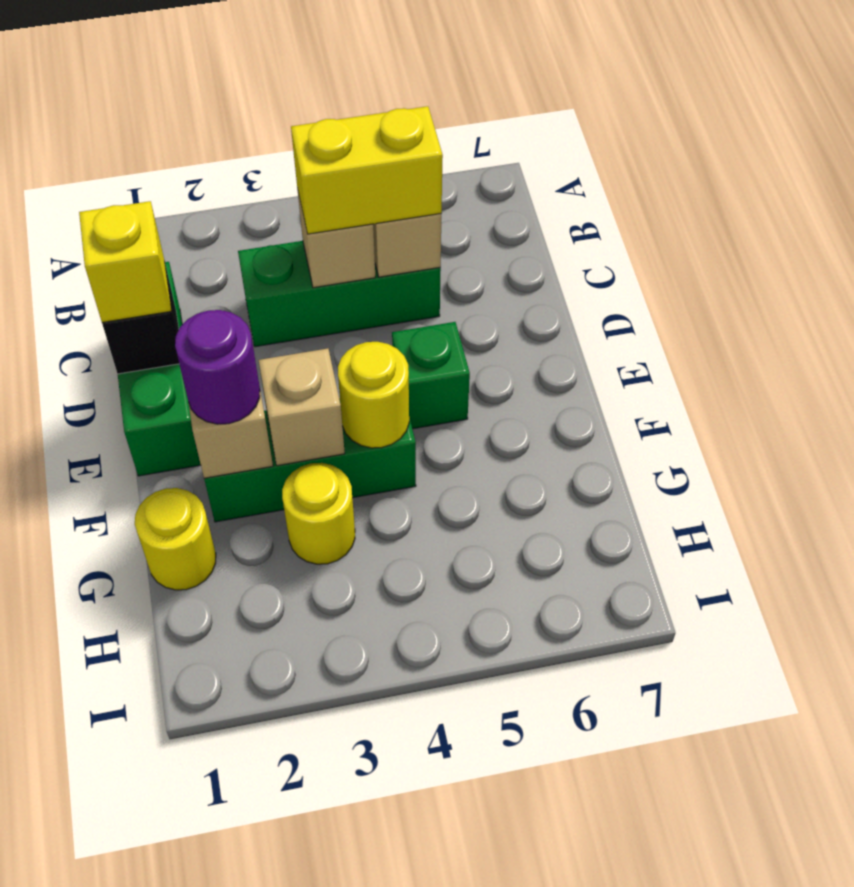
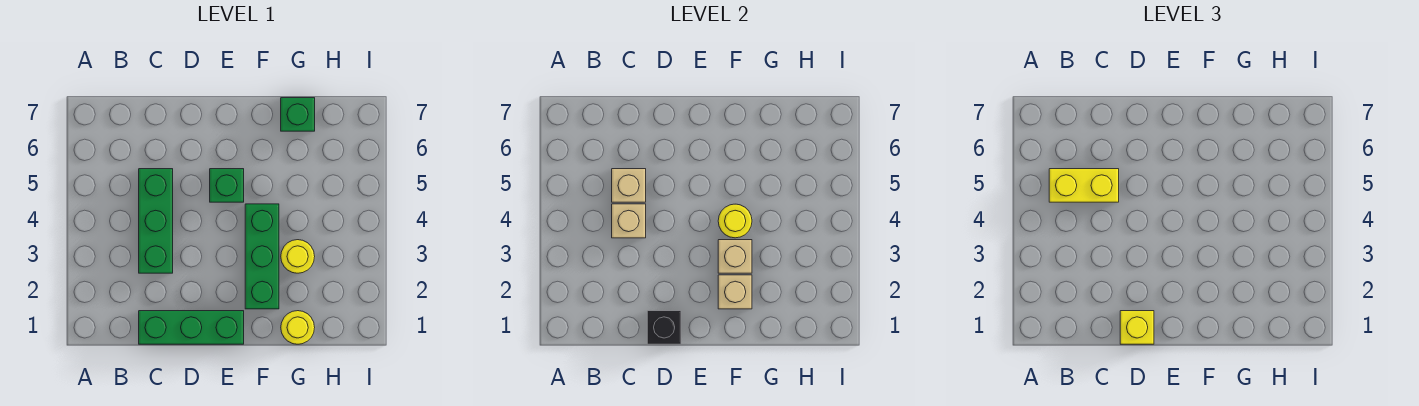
yellow brick C4:C5 level 3 -> yellow brick B5:C5 level 3
purple round brick F2 level 3 -> none
none -> green brick G7 level 1

